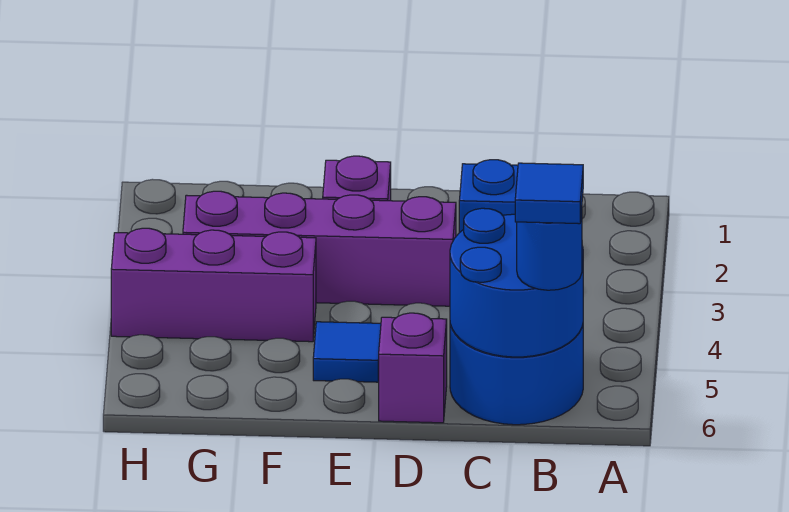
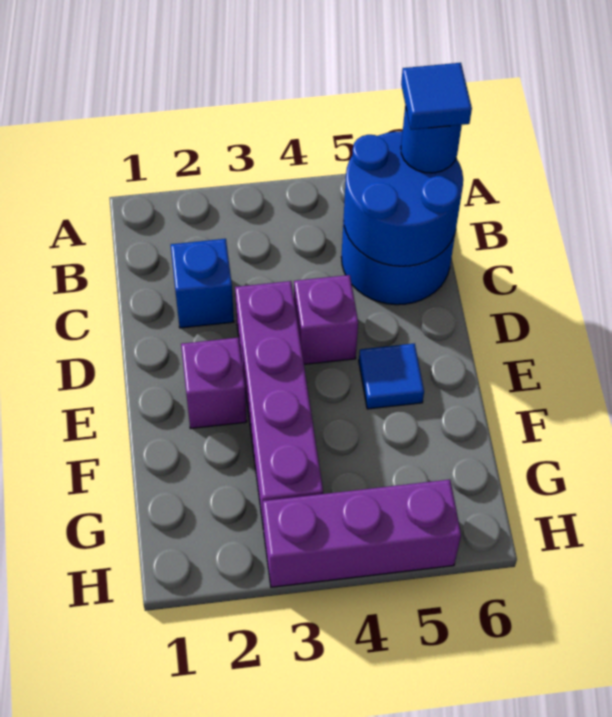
purple brick D6 level 1 -> purple brick D4 level 1
purple brick F4:H4 level 1 -> purple brick H3:H5 level 1

